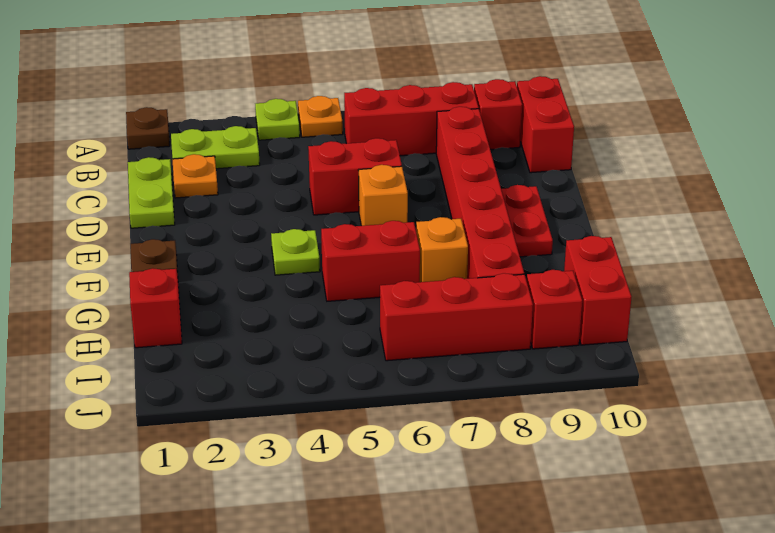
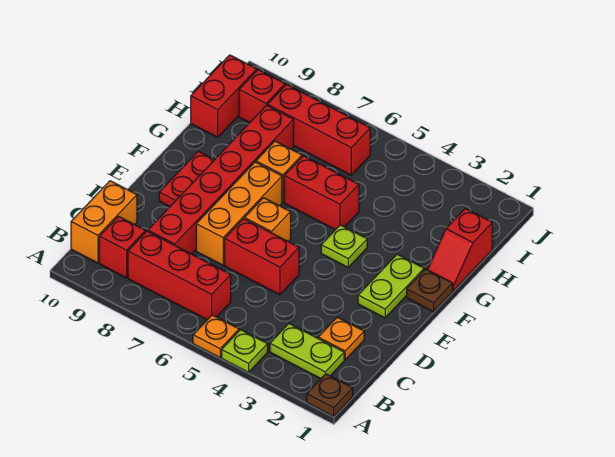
red brick B10:C10 level 1 -> orange brick B10:C10 level 1
lime plate C1:D1 level 1 -> lime plate E2:F2 level 1
none -> orange brick D7:F7 level 1

